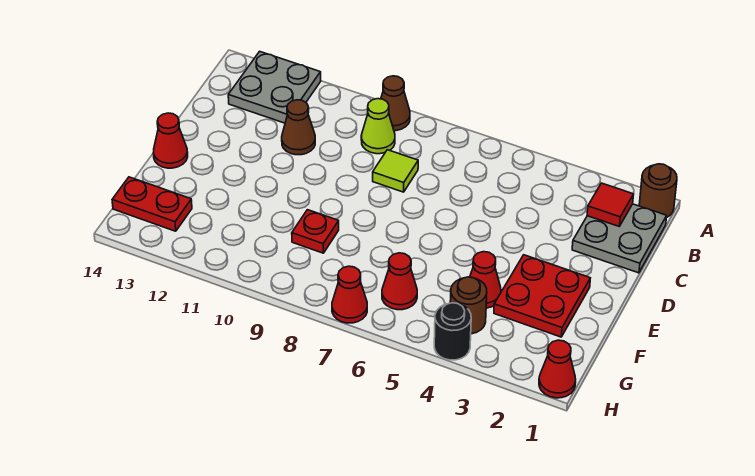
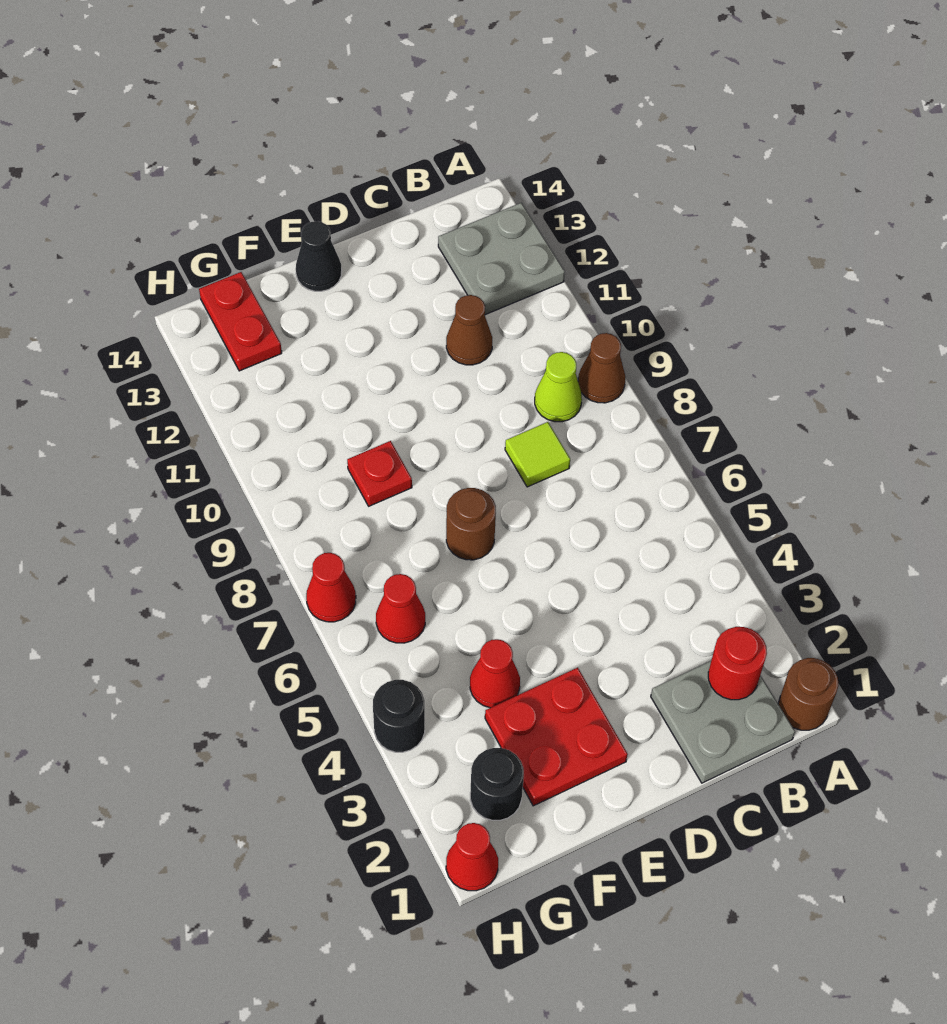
red tile B2 level 2 -> red round brick B2 level 2
red cone E14 level 1 -> black cone E14 level 1
none -> black round brick G2 level 1
brown round brick G4 level 1 -> brown round brick E7 level 1

